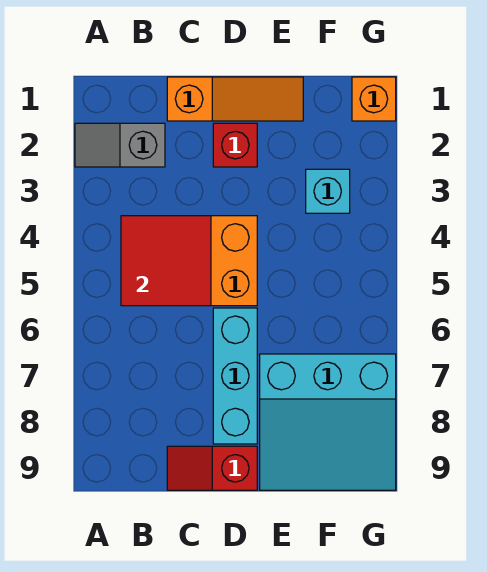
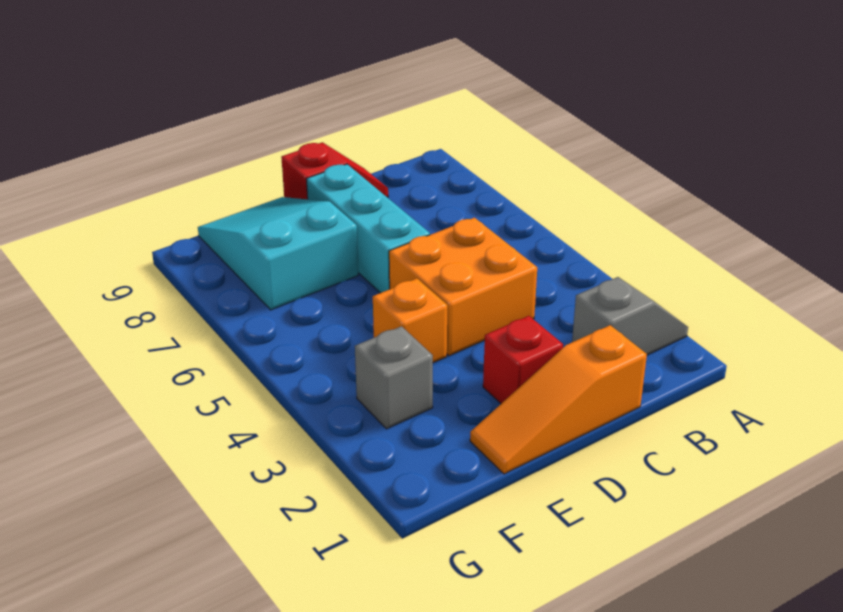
red tile B4:C5 level 2 -> none
cyan slope E7:G9 level 1 top 7 -> cyan slope E7:F9 level 1 top 7
cyan brick F3 level 1 -> grey brick F3 level 1
orange brick G1 level 1 -> orange brick E4 level 1

